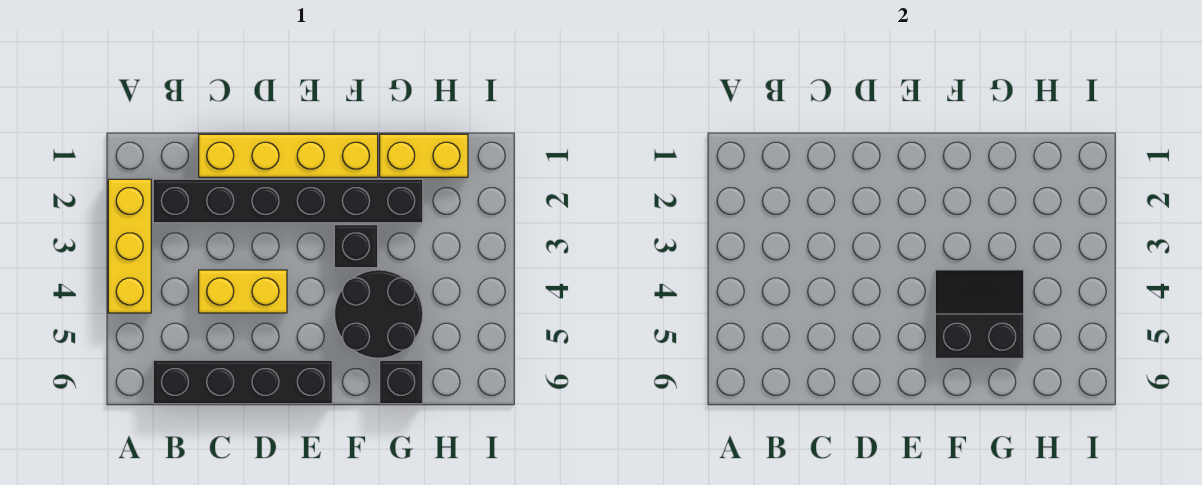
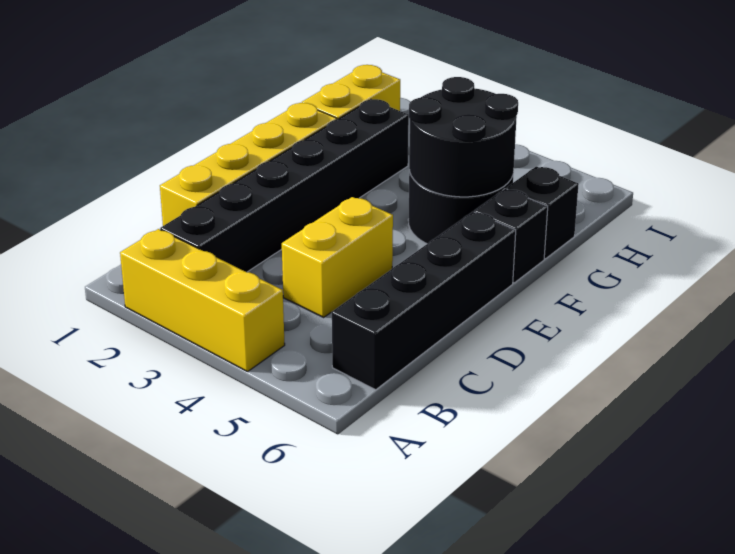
black brick F3 level 1 -> black brick F6 level 1
black slope F4:G5 level 2 top 5 -> black round brick F4:G5 level 2

